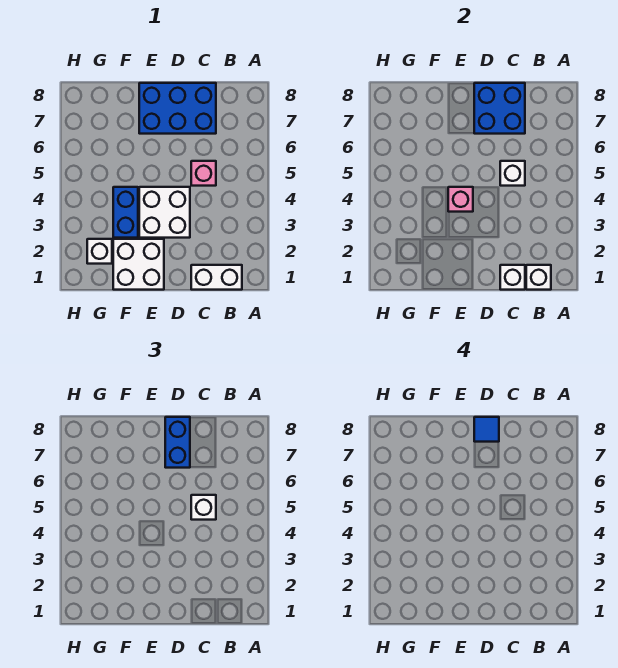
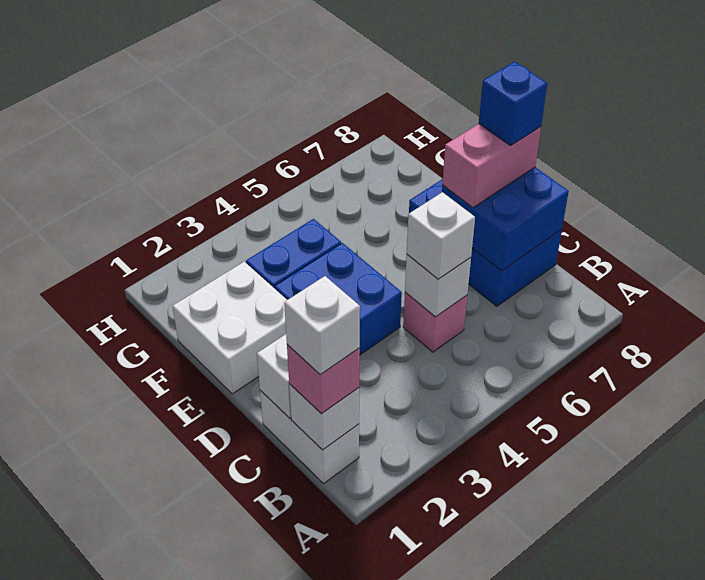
white brick D3:E4 level 1 -> blue brick D3:E4 level 1
blue brick D7:D8 level 3 -> pink brick D7:D8 level 3
blue tile D8 level 4 -> blue brick D8 level 4
pink brick E4 level 2 -> pink brick B1 level 3
white brick G2 level 1 -> white brick B1 level 4

